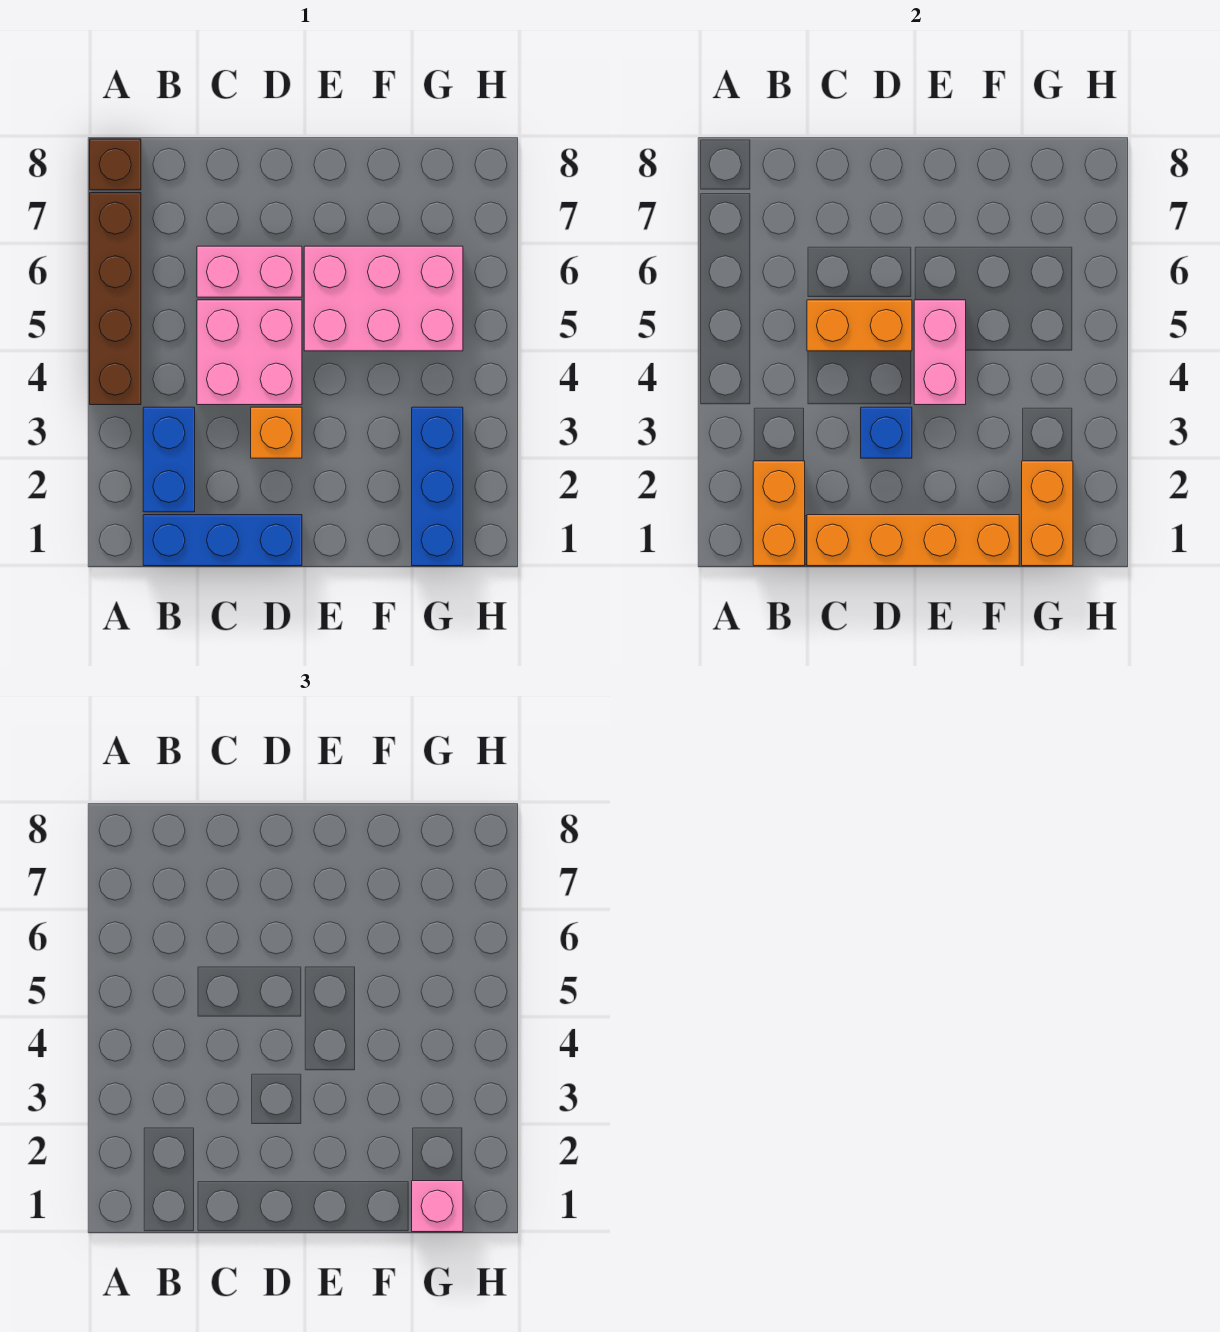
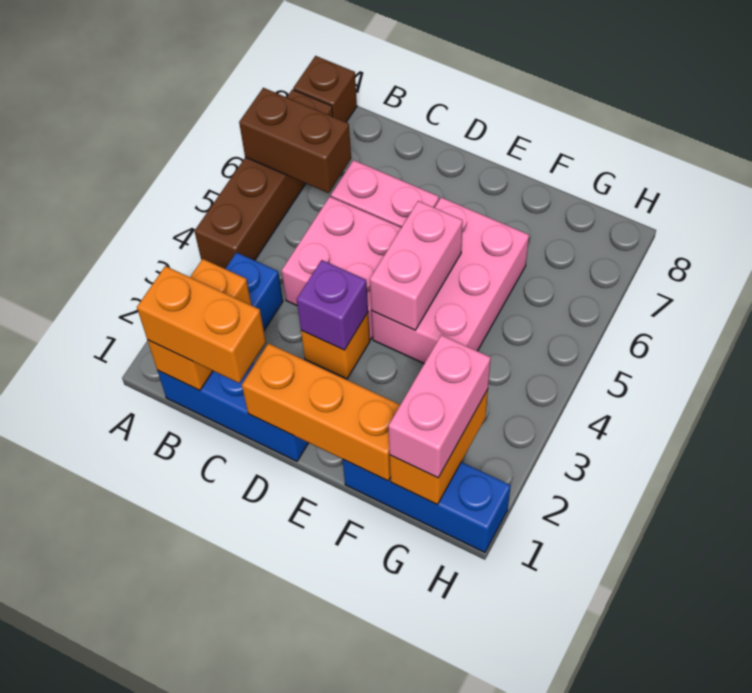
none -> brown brick A6:B6 level 2
orange brick C1:F1 level 2 -> orange brick D1:F1 level 2
orange brick C5:D5 level 2 -> orange brick B1:C1 level 3
blue brick D3 level 2 -> purple brick D3 level 2
pink brick E5:G6 level 1 -> pink brick E4:F6 level 1
blue brick G1:G3 level 1 -> blue brick F1:H1 level 1
pink brick G1 level 3 -> pink brick G1:G2 level 3

